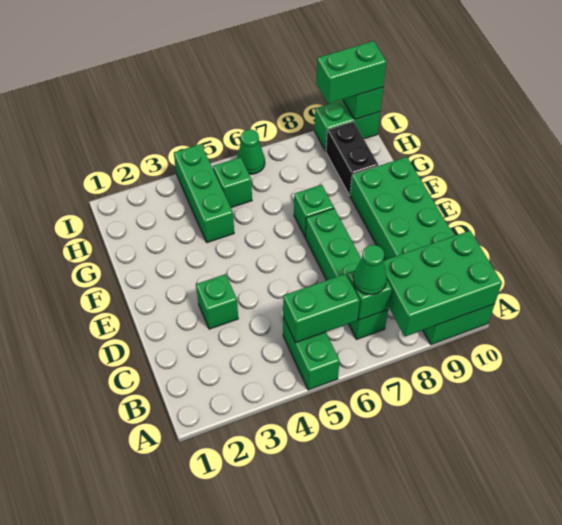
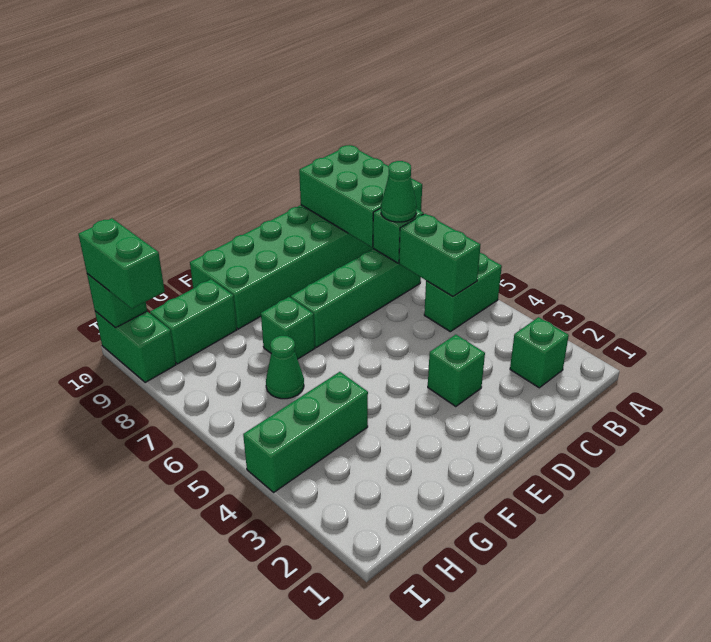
black brick G9:H9 level 1 -> green brick G9:H9 level 1
green brick H5 level 1 -> green brick B2 level 1
green cone I6 level 1 -> green cone G6 level 1

